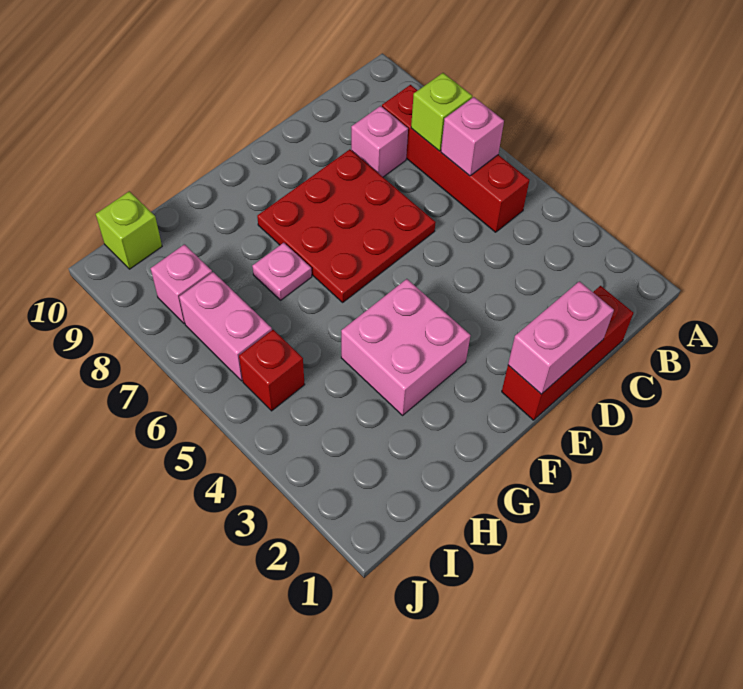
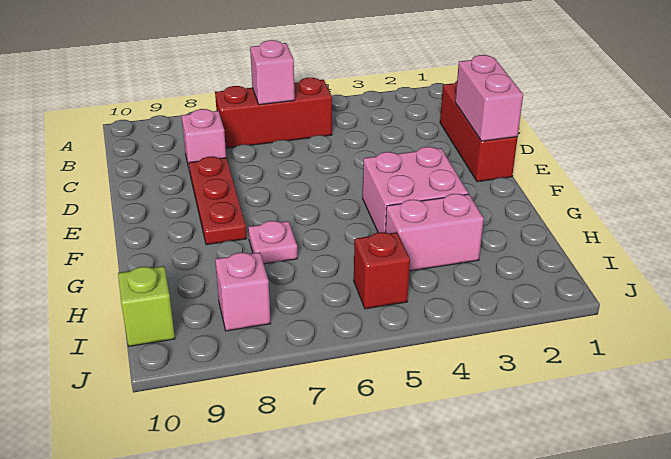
red brick B5:B8 level 1 -> red brick B5:B7 level 1
lime brick B7 level 2 -> none
red plate D6:F8 level 1 -> red plate D8:F8 level 1
pink brick I6:I7 level 1 -> pink brick H3:H4 level 1

